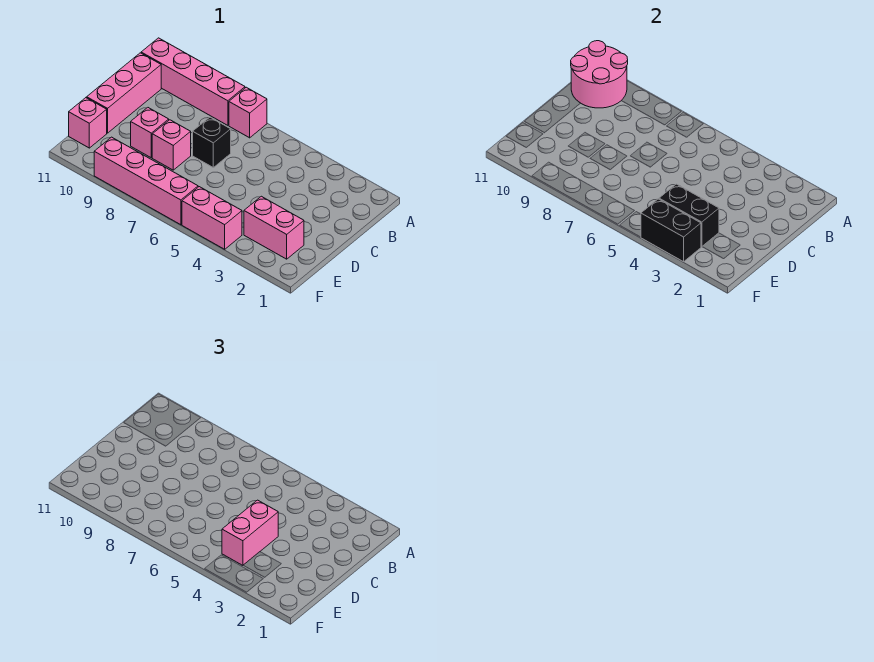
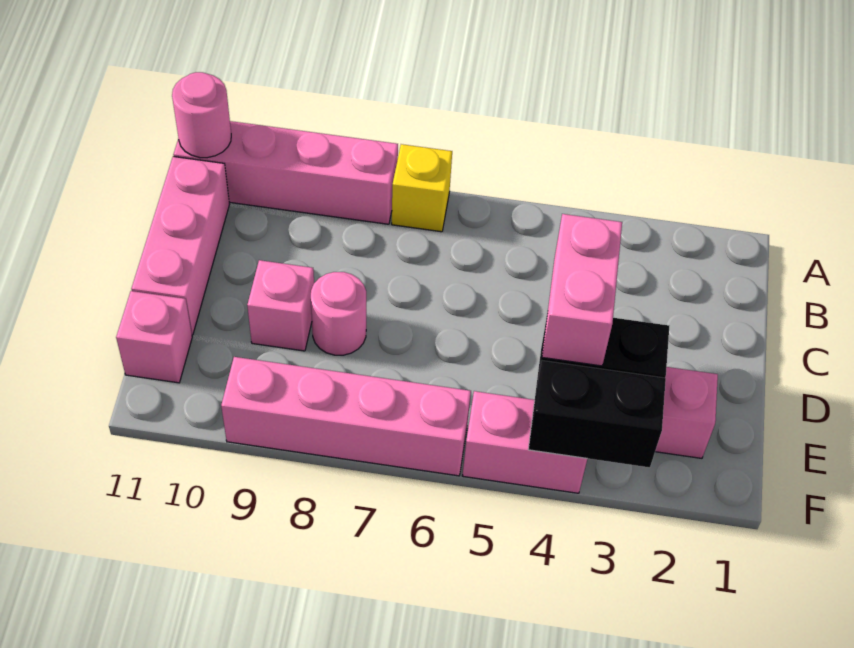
pink brick A7 level 1 -> yellow brick A7 level 1
pink round brick A10:B11 level 2 -> pink round brick A11 level 2
black brick C7 level 1 -> none
pink brick D8 level 1 -> pink round brick D8 level 1

